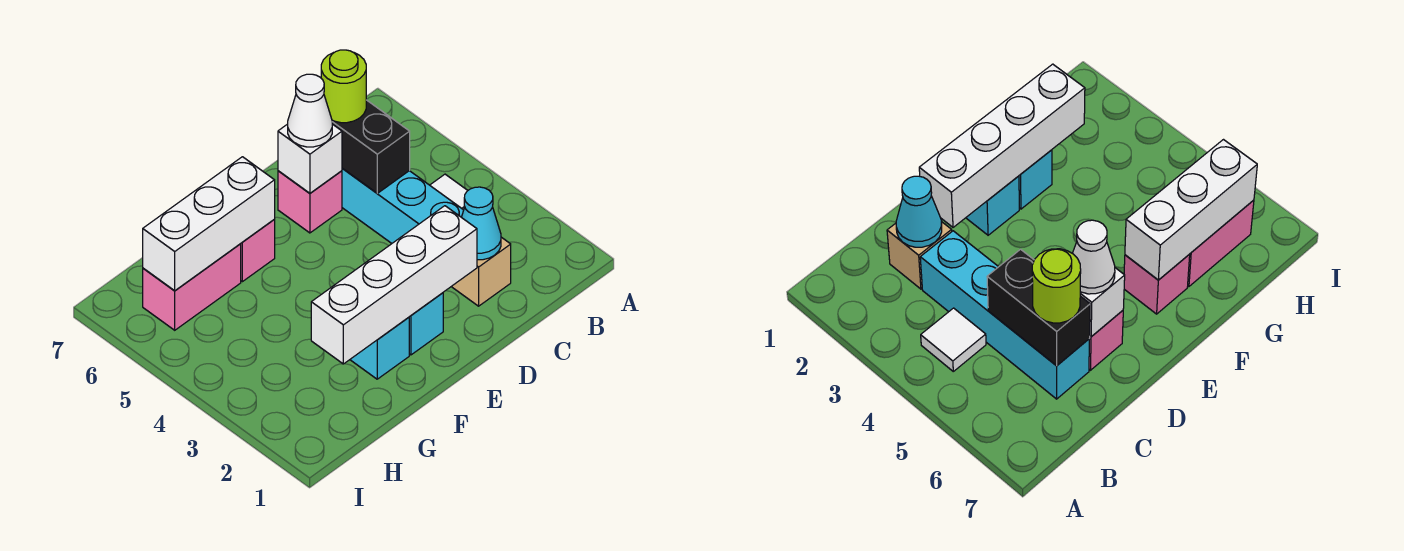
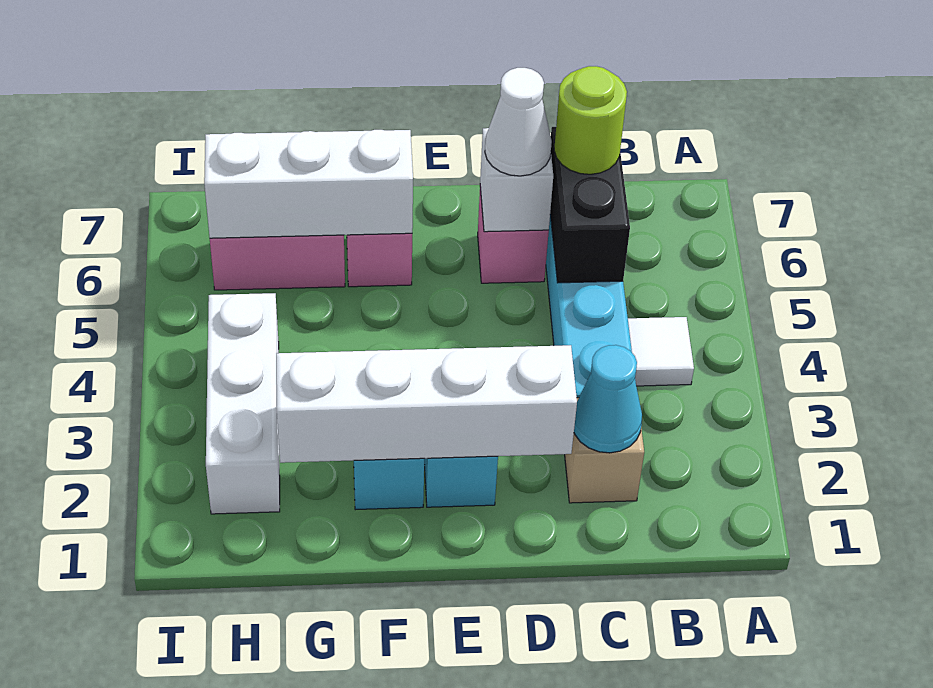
none -> white brick H2:H4 level 1

